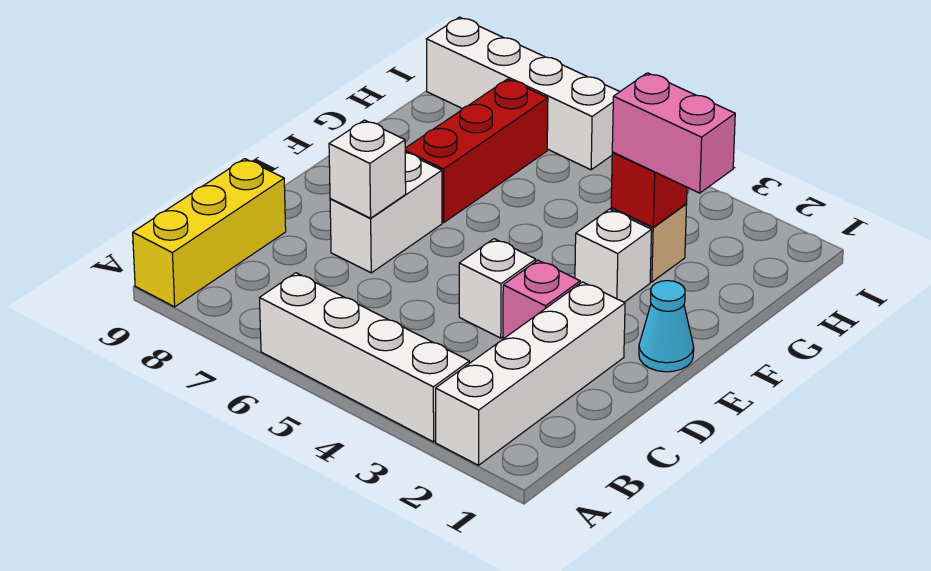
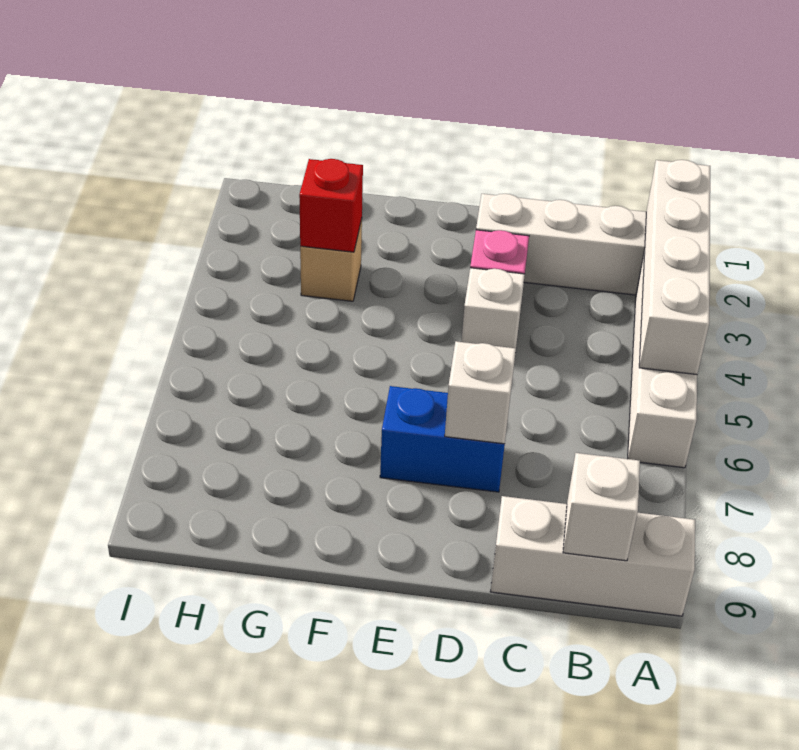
yellow brick A9:C9 level 1 -> white brick A9:C9 level 1
white brick D7:E7 level 1 -> blue brick D7:E7 level 1
cyan cone E1 level 1 -> none
white brick F3 level 1 -> white brick B9 level 2
red brick F7:H7 level 1 -> none
pink brick G2:G3 level 3 -> none
white brick I6:I9 level 1 -> white brick A2:A5 level 2

